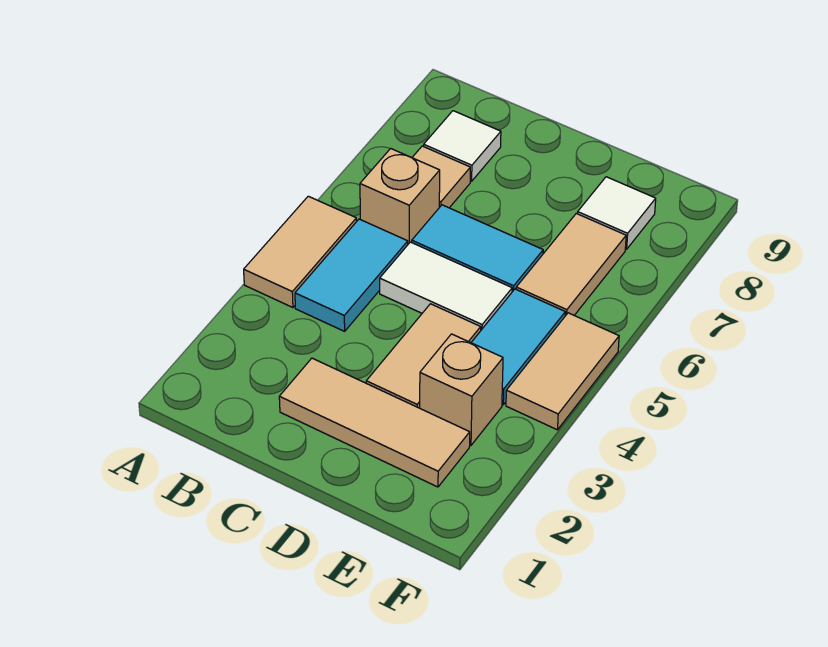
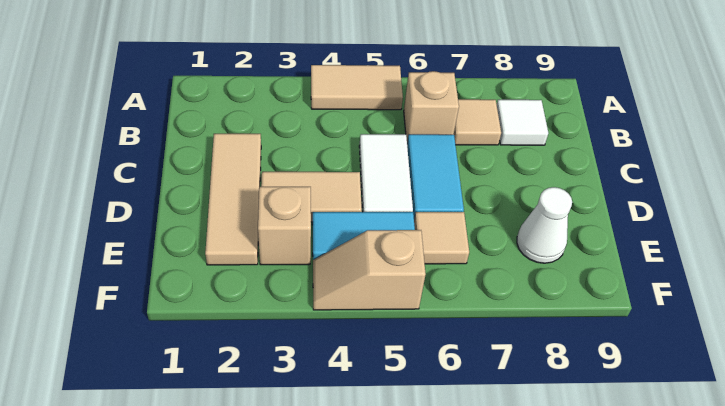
cyan tile B4:B5 level 1 -> none
tan tile E6:E7 level 1 -> tan tile E6 level 1
white tile E8 level 1 -> white cone E8 level 1
tan tile F4:F5 level 1 -> tan slope F4:F5 level 1 top 5

